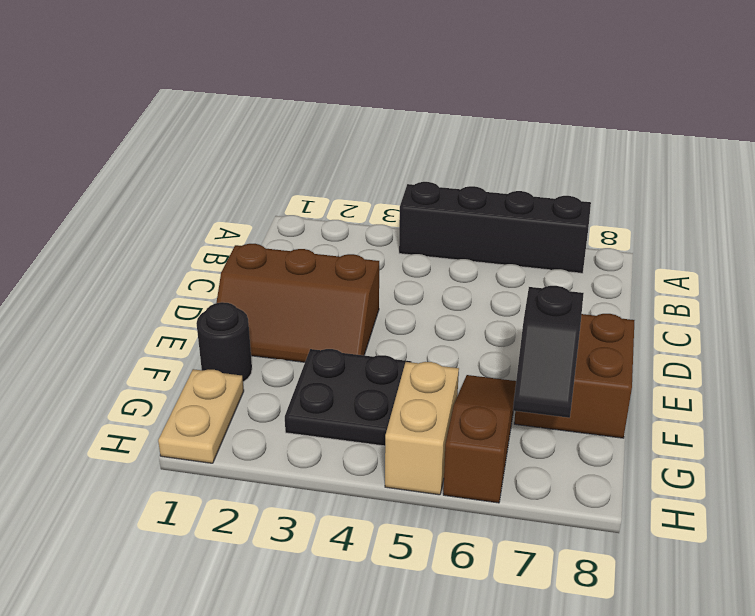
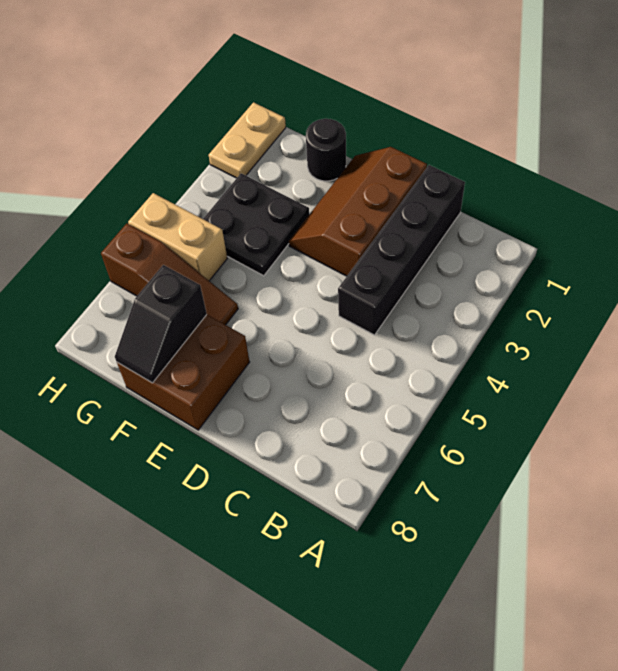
black brick A4:A7 level 1 -> black brick C1:C4 level 1
black slope F7:G7 level 2 top F -> black slope F7:F8 level 2 top 7
tan plate G1:H1 level 1 -> tan plate H1:H2 level 1

